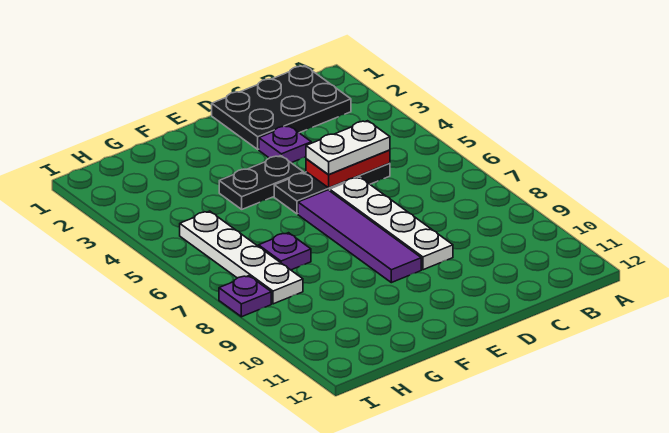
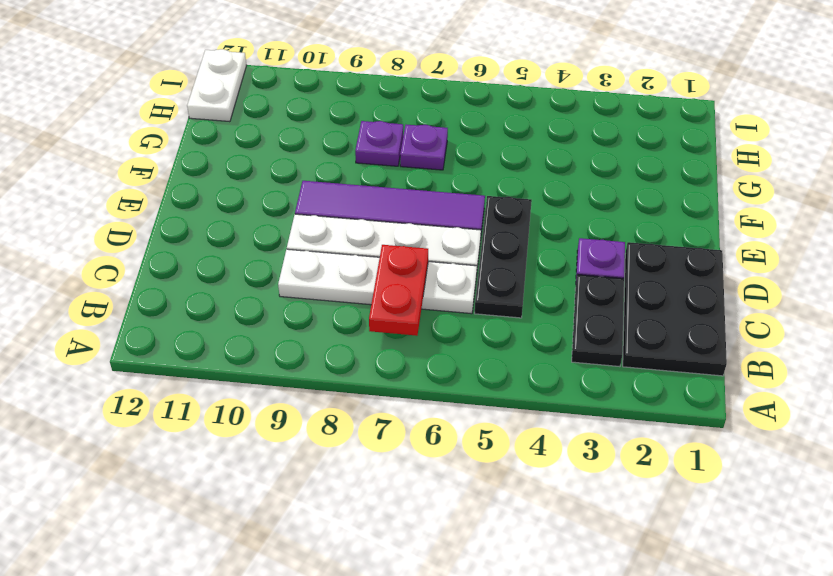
red plate C5:D5 level 2 -> red plate B7:C7 level 2
white plate C5:D5 level 3 -> white plate H12:I12 level 1
black plate E4:F4 level 1 -> black plate B3:C3 level 1
white plate H5:H8 level 1 -> white plate C6:C9 level 1
purple plate I8 level 1 -> purple plate G8 level 1

